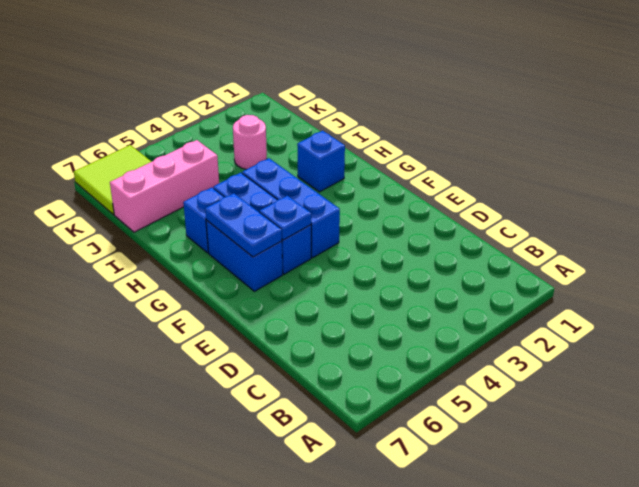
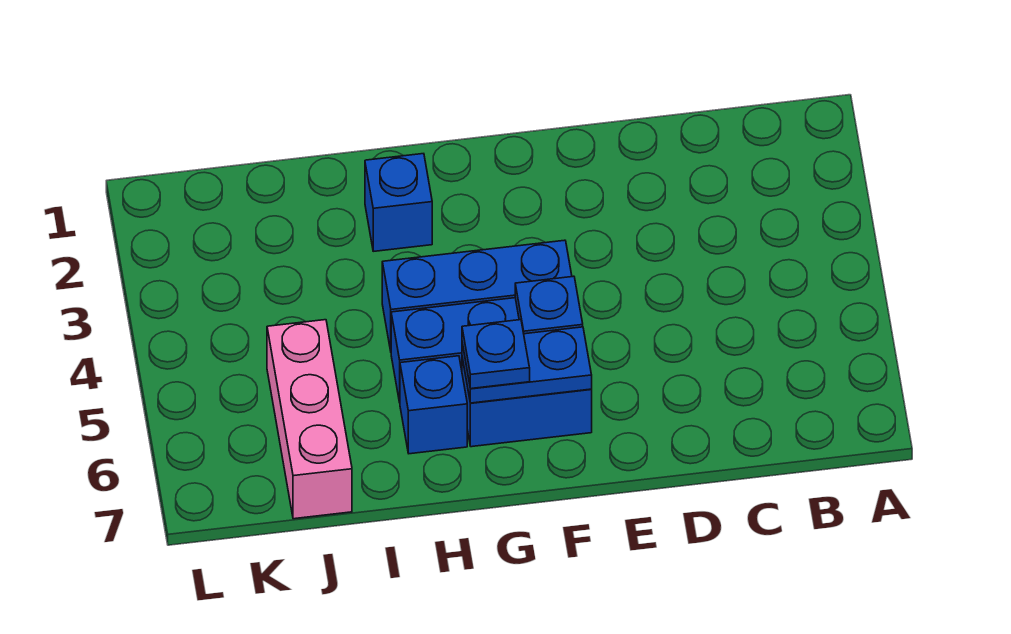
none -> blue plate G6 level 3
pink round brick J3 level 1 -> none
lime tile K6:L7 level 1 -> none

